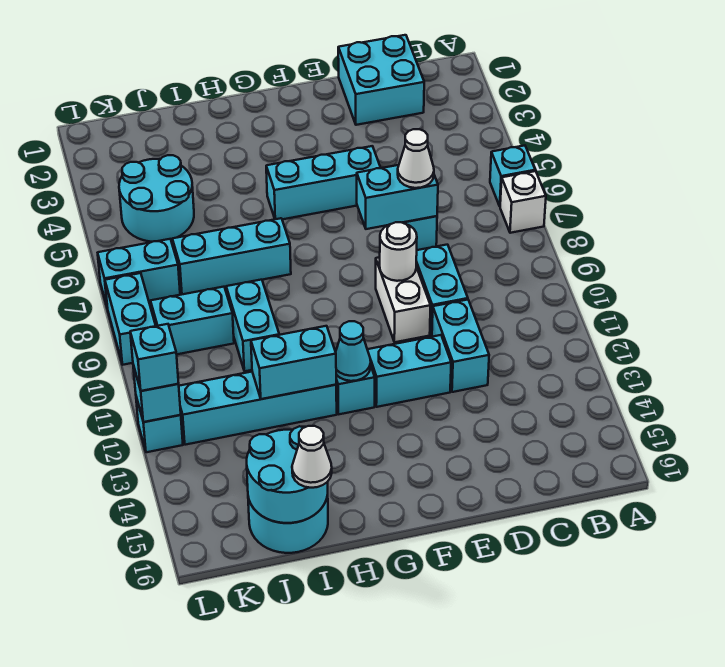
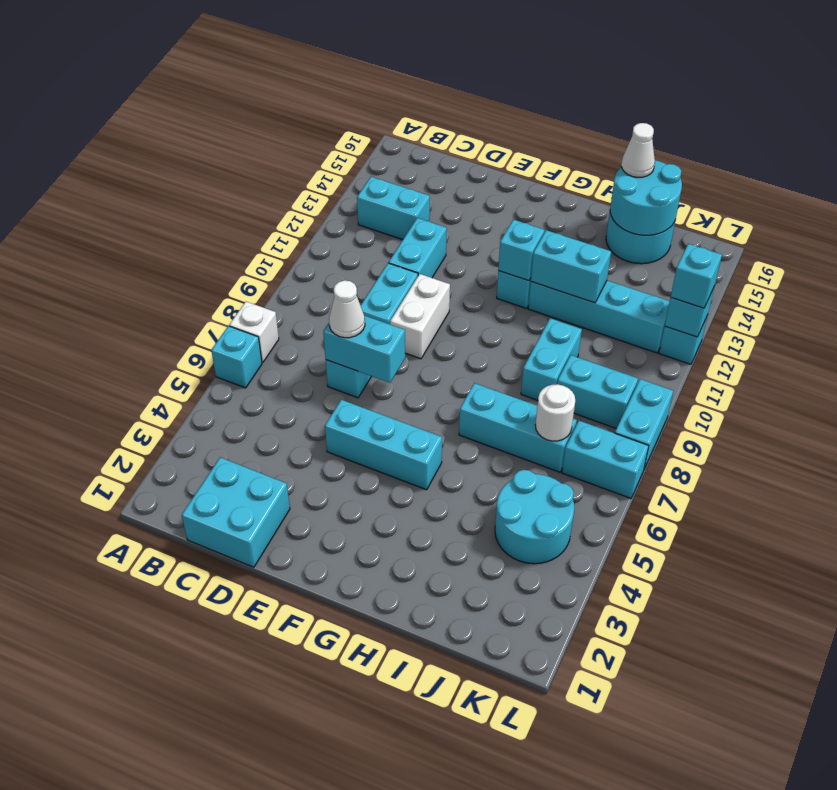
white round brick E9 level 2 -> white round brick J7 level 2
cyan brick E12:F12 level 1 -> cyan brick B13:C13 level 1
cyan cone G12 level 2 -> cyan brick G12 level 2

